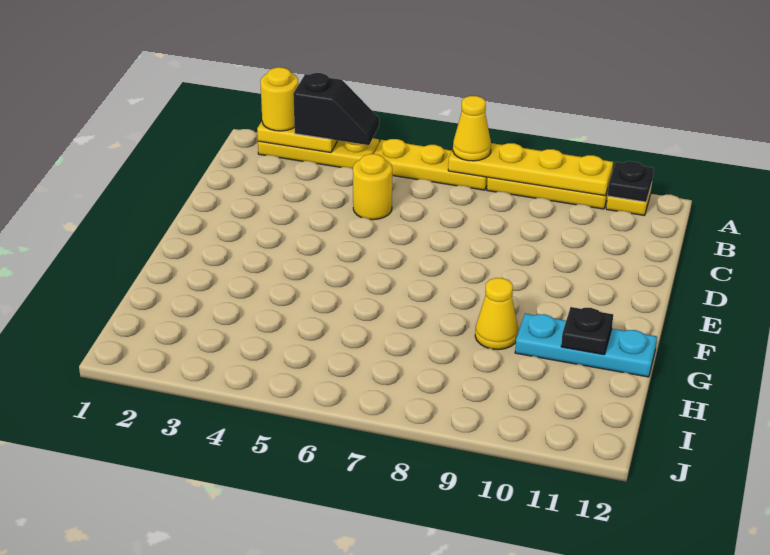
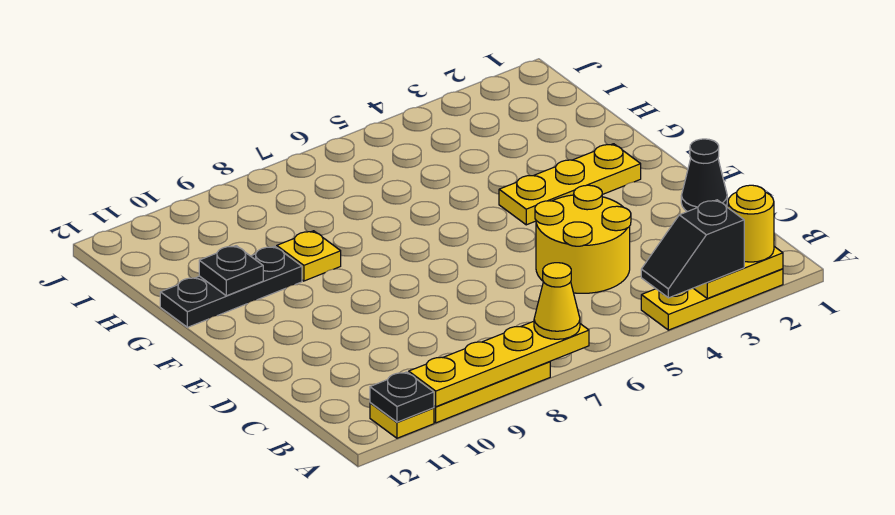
yellow plate A5:A7 level 1 -> yellow plate F2:F4 level 1
yellow round brick C5 level 1 -> yellow round brick C4:D5 level 1
none -> black cone D1 level 1
yellow cone G9 level 1 -> yellow plate G9 level 1
cyan plate G10:G12 level 1 -> black plate G10:G12 level 1

